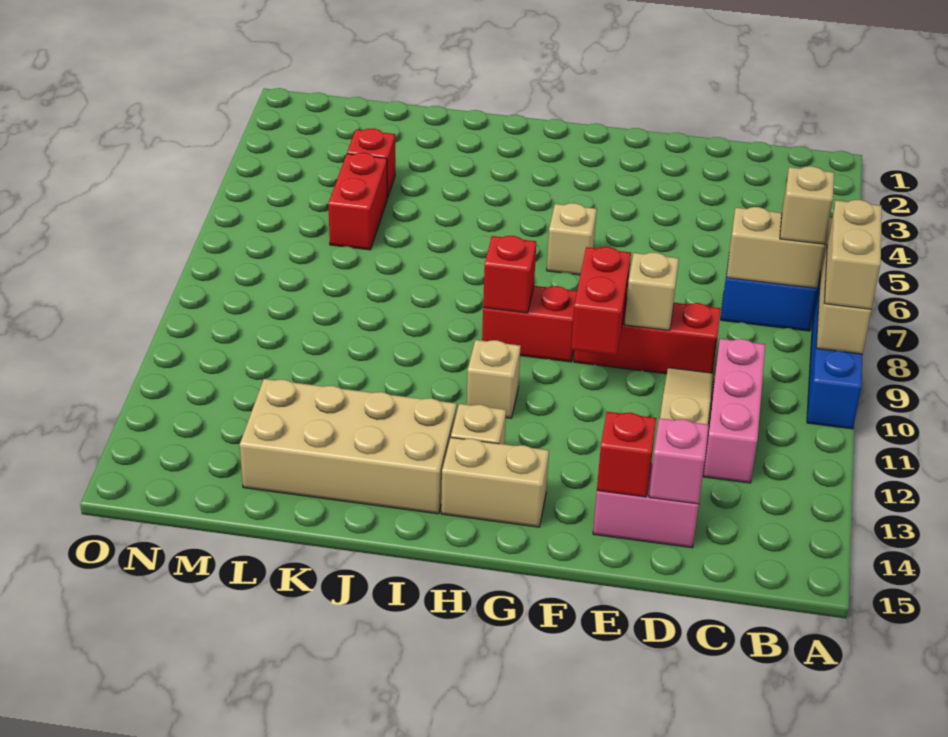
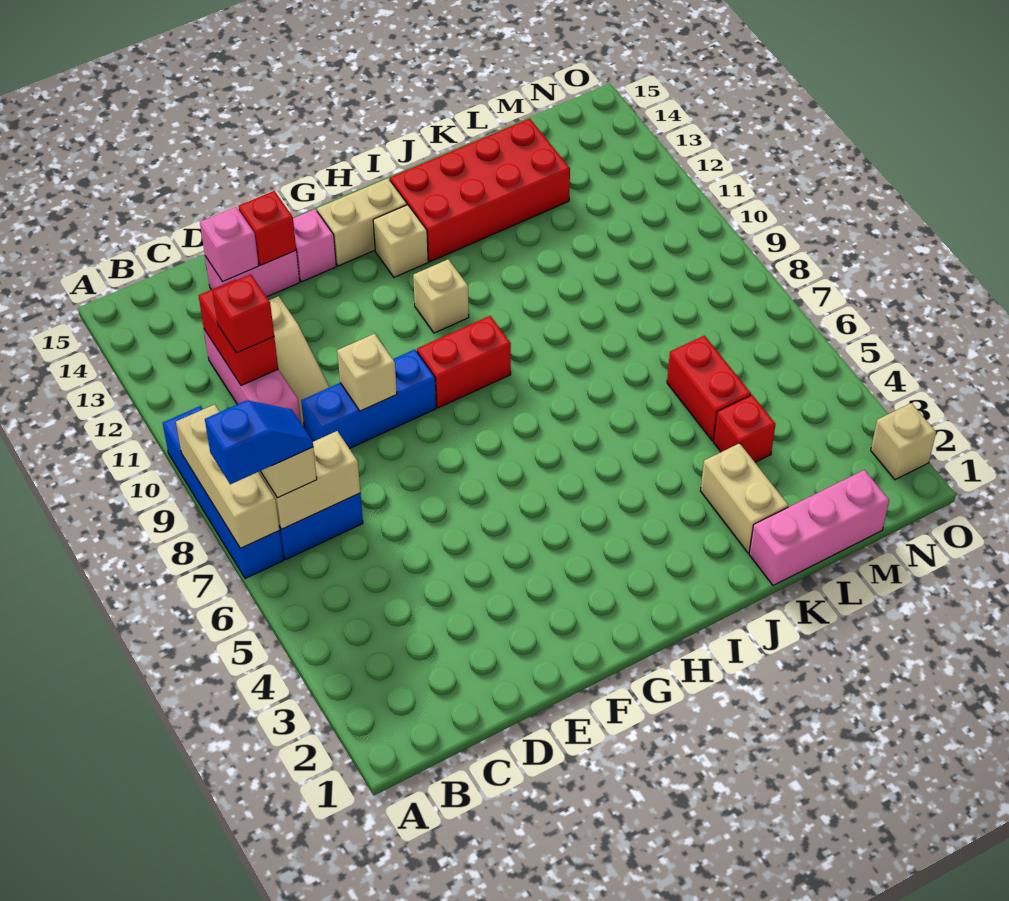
none -> blue slope A7:B7 level 4 top A
tan brick A8:A9 level 3 -> tan brick K2:K3 level 1
red brick D9:F9 level 1 -> blue brick D9:F9 level 1
red brick F9:F10 level 2 -> red brick C11:C12 level 2
none -> pink brick F14 level 1
tan brick G6 level 1 -> tan brick O2 level 1
red brick H9 level 2 -> red brick C11 level 3
tan brick I13:L14 level 1 -> red brick I13:L14 level 1
none -> pink brick K1:M1 level 1

